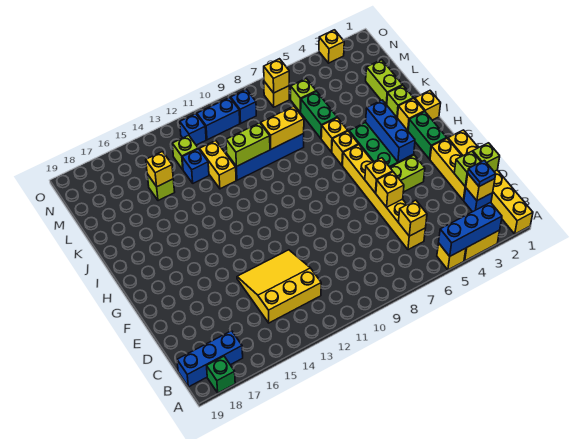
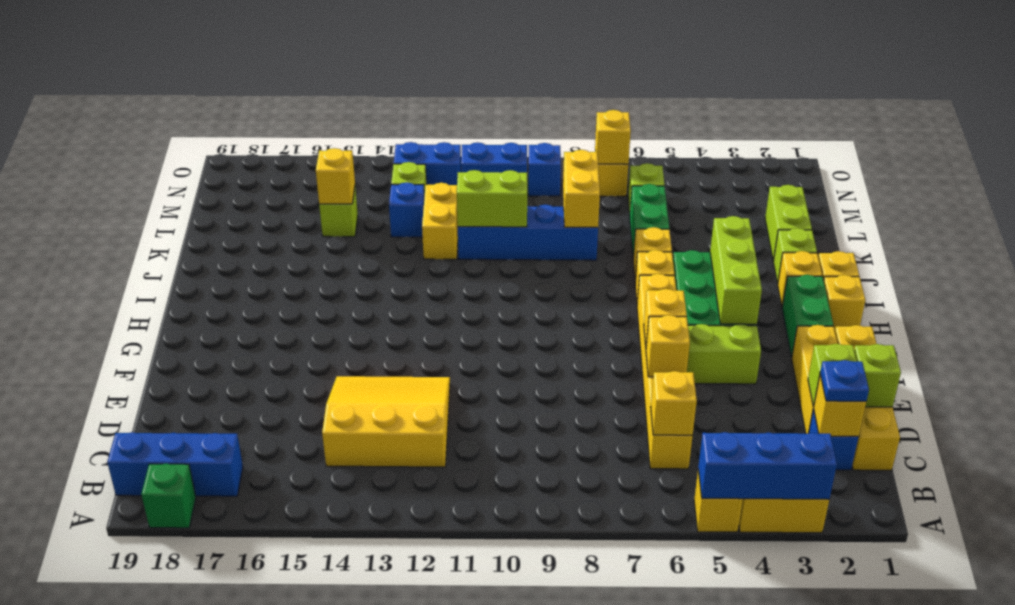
yellow brick A1:F1 level 1 -> yellow brick C1:F1 level 1
blue brick G4:I4 level 2 -> lime brick G4:I4 level 2
yellow brick K8:K9 level 2 -> yellow brick K8:L8 level 2
blue brick N12 level 1 -> blue brick N12:N13 level 1
yellow brick O3 level 1 -> yellow brick H1 level 1

